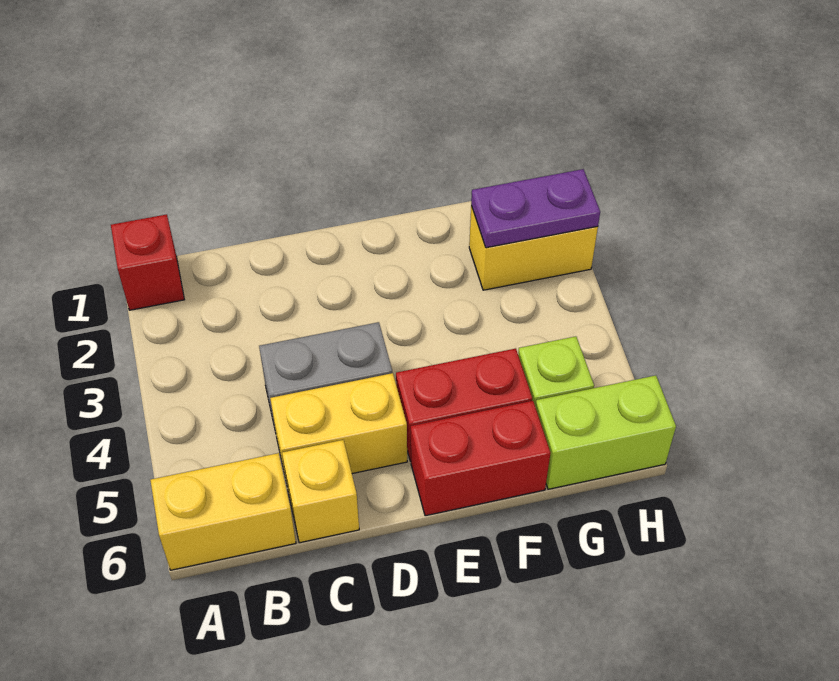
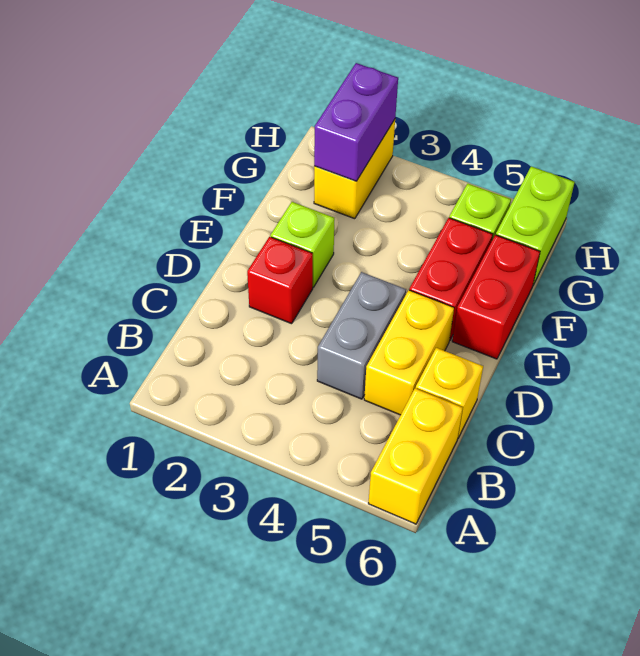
red brick A1 level 1 -> red brick D2 level 1
none -> lime brick E2 level 1
purple plate G2:H2 level 2 -> purple brick G2:H2 level 2

